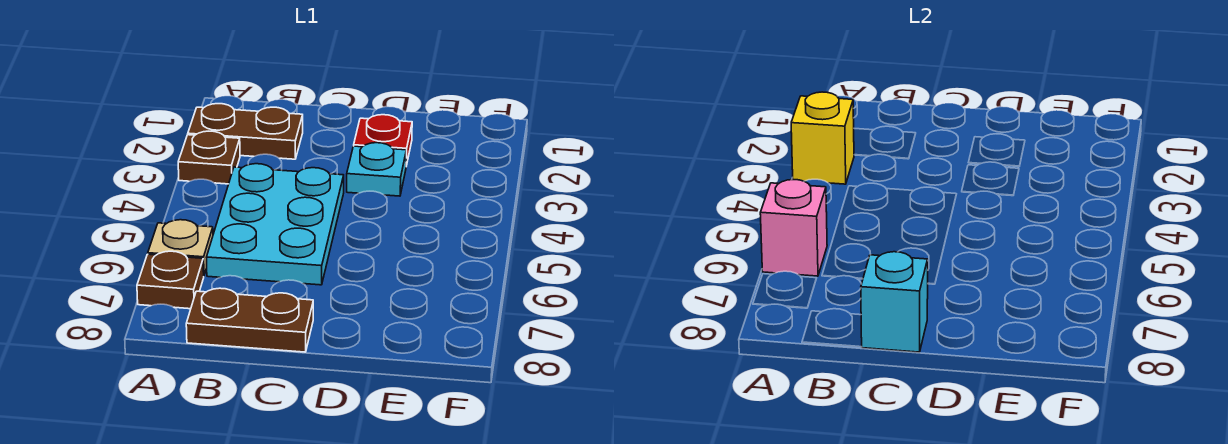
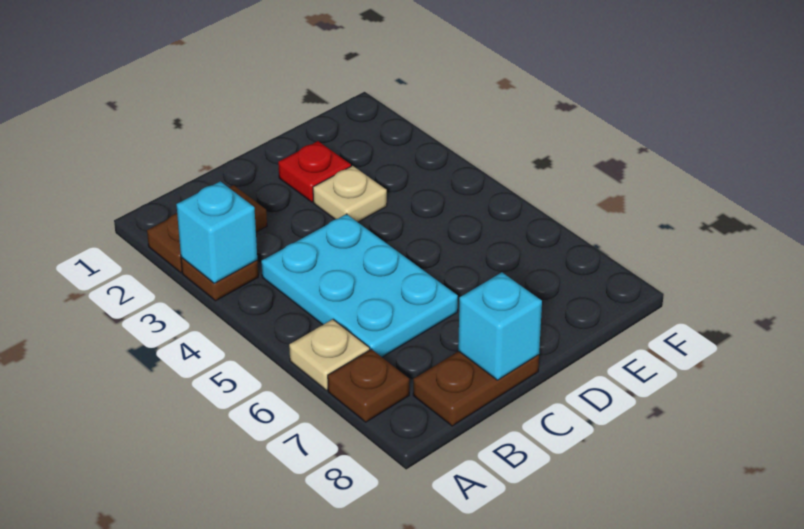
yellow brick A3 level 2 -> cyan brick A3 level 2
pink brick A6 level 2 -> none
cyan plate D3 level 1 -> tan plate D3 level 1

